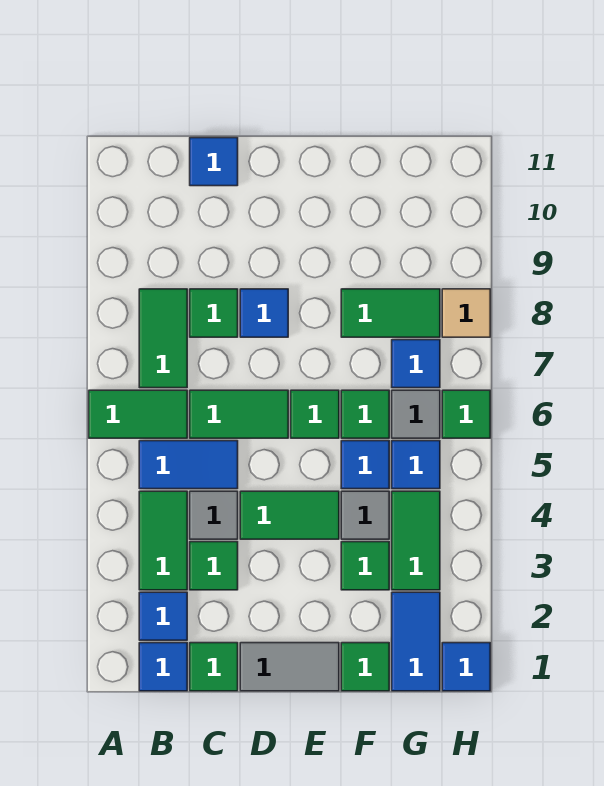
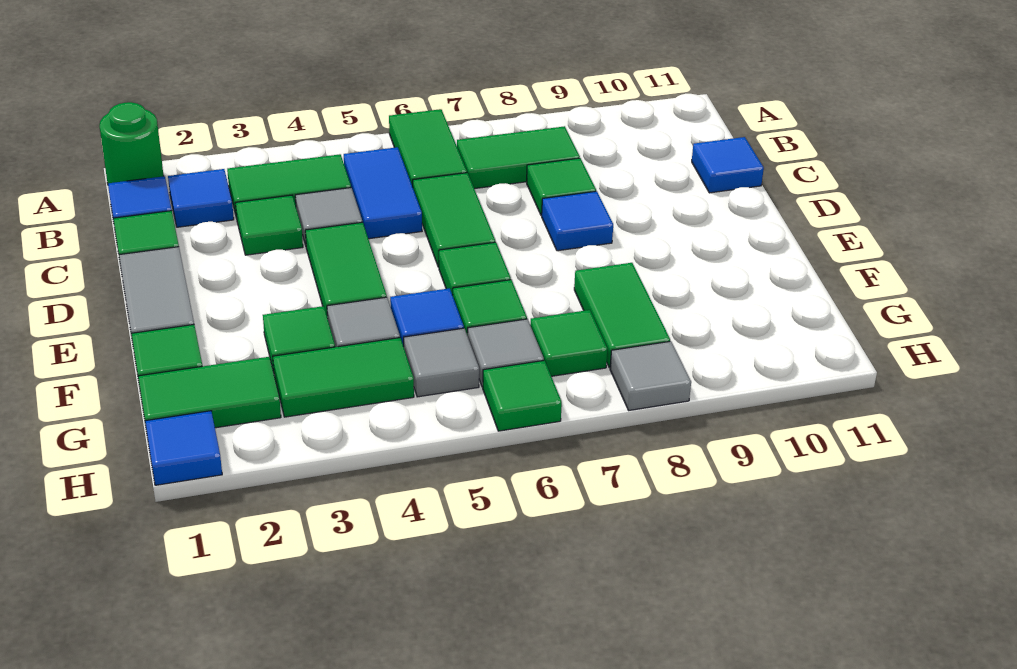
none -> green round brick A1 level 1
blue tile G1:G2 level 1 -> green tile G1:G2 level 1
blue tile G5 level 1 -> grey tile G5 level 1
blue tile G7 level 1 -> green tile G7 level 1
tan tile H8 level 1 -> grey tile H8 level 1

